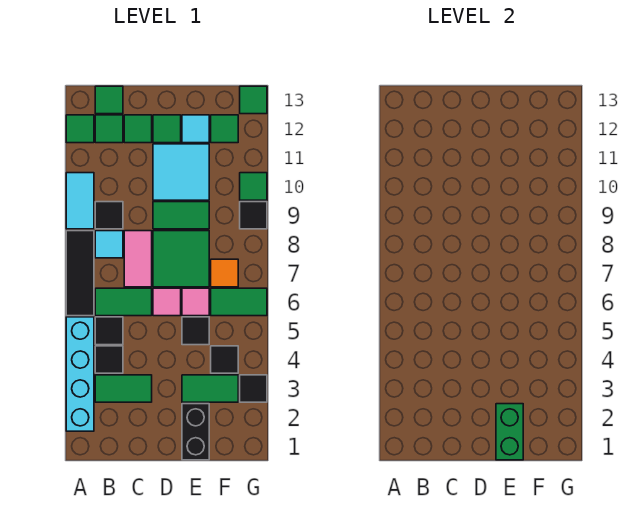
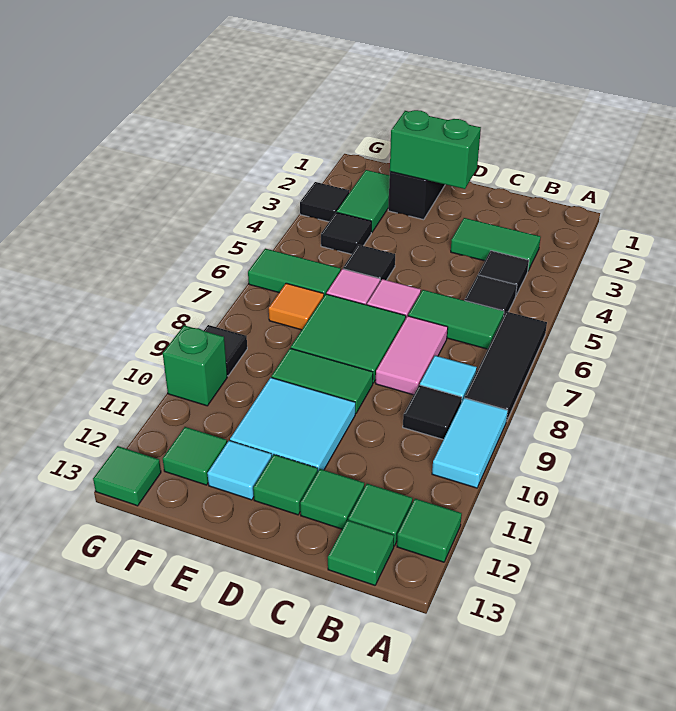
cyan brick A2:A5 level 1 -> none
green brick E1:E2 level 2 -> green brick D2:E2 level 2
green tile E3:F3 level 1 -> green tile F2:F3 level 1
green tile G10 level 1 -> green brick G10 level 1

